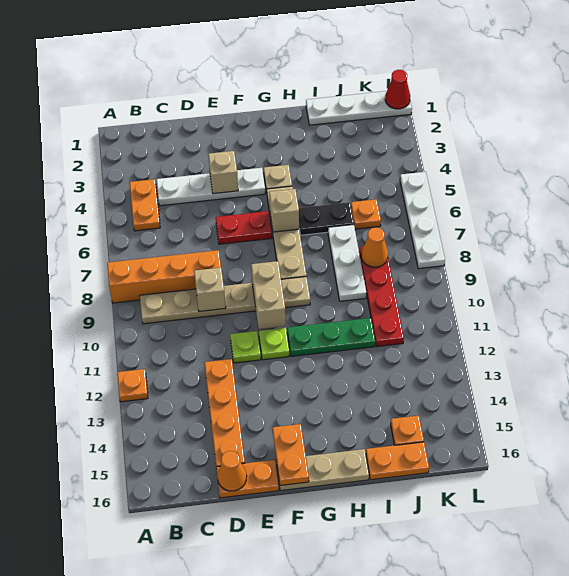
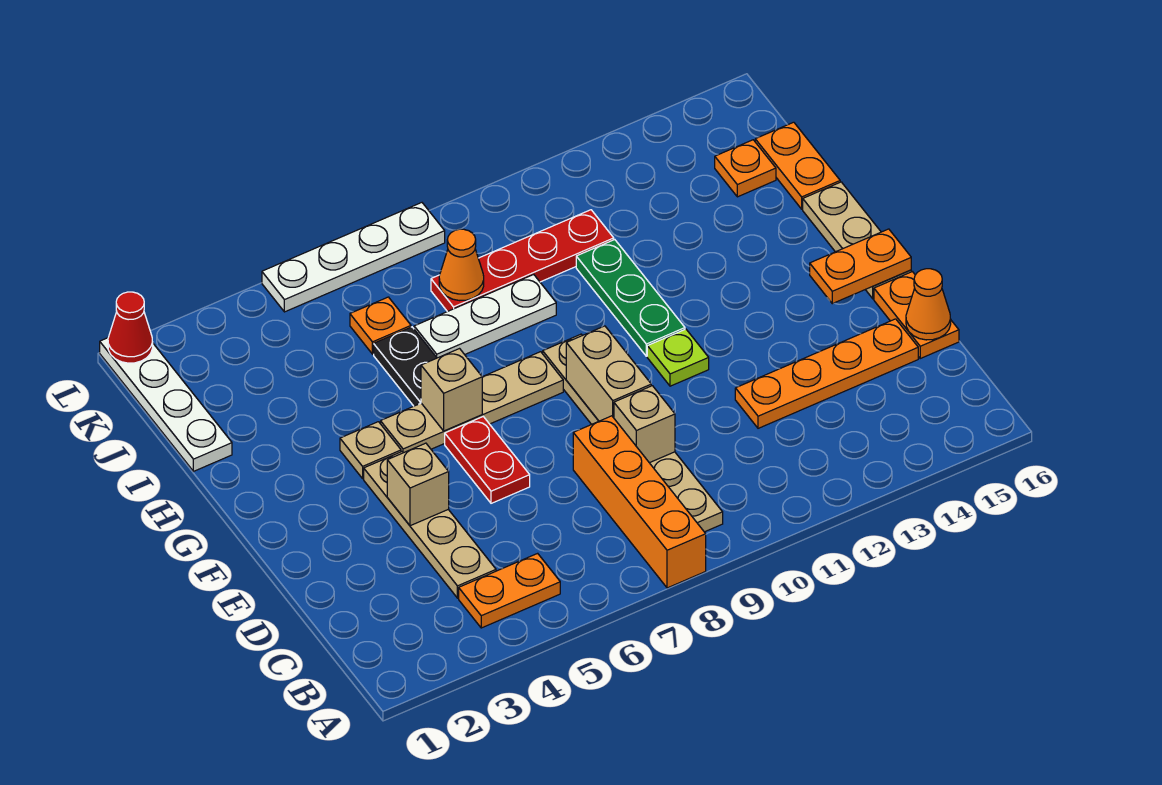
orange plate A12 level 1 -> none
white plate C4:F4 level 1 -> tan plate C4:F4 level 1
lime plate E11 level 1 -> none
tan brick F9:F10 level 2 -> tan brick E9:F9 level 2

